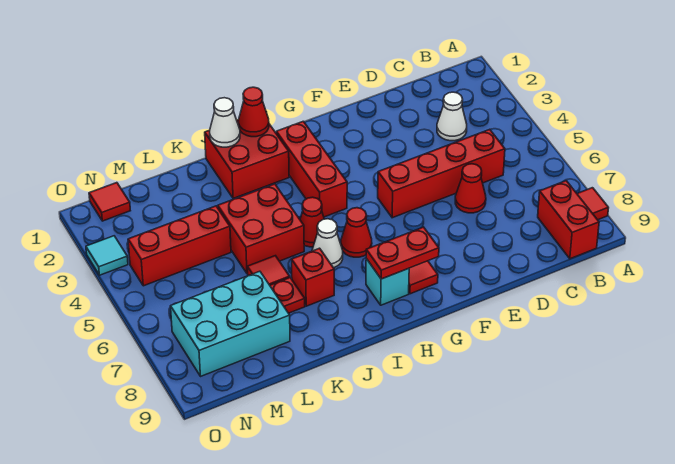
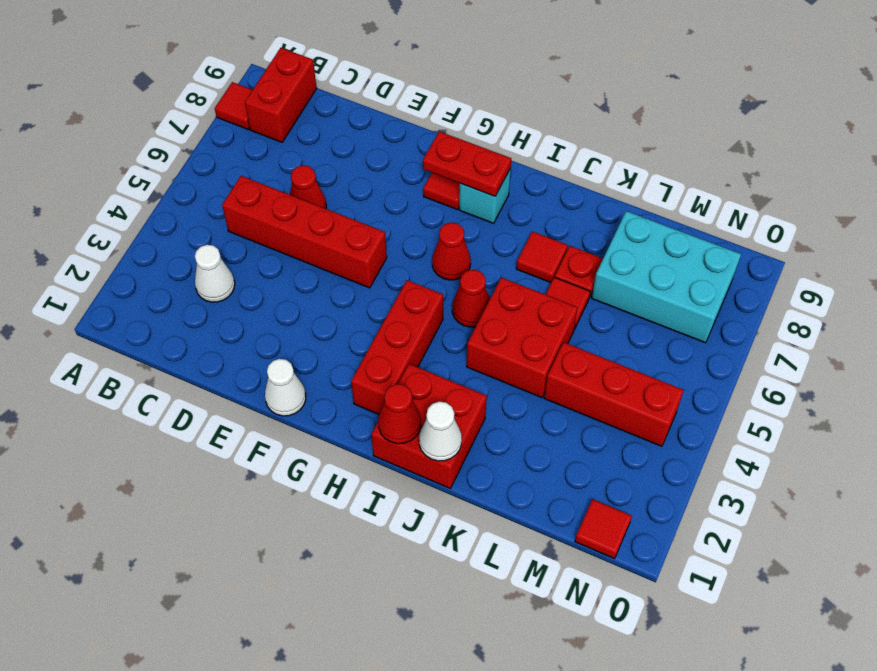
white cone I6 level 1 -> white cone F1 level 1
red brick J7 level 1 -> red tile J7 level 1
cyan tile O3 level 1 -> none

